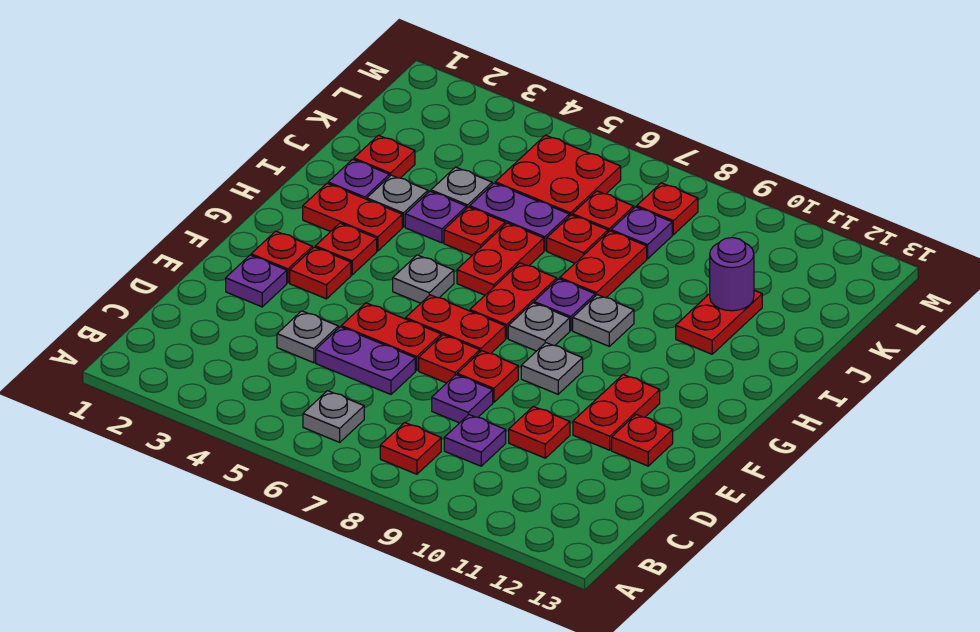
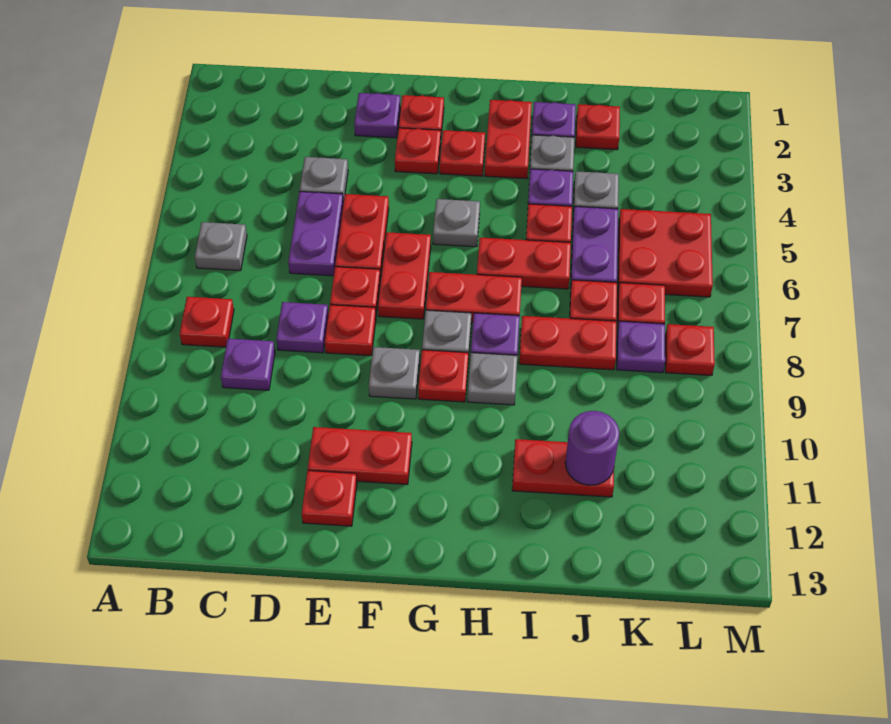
red plate D10 level 1 -> red plate G9 level 1

